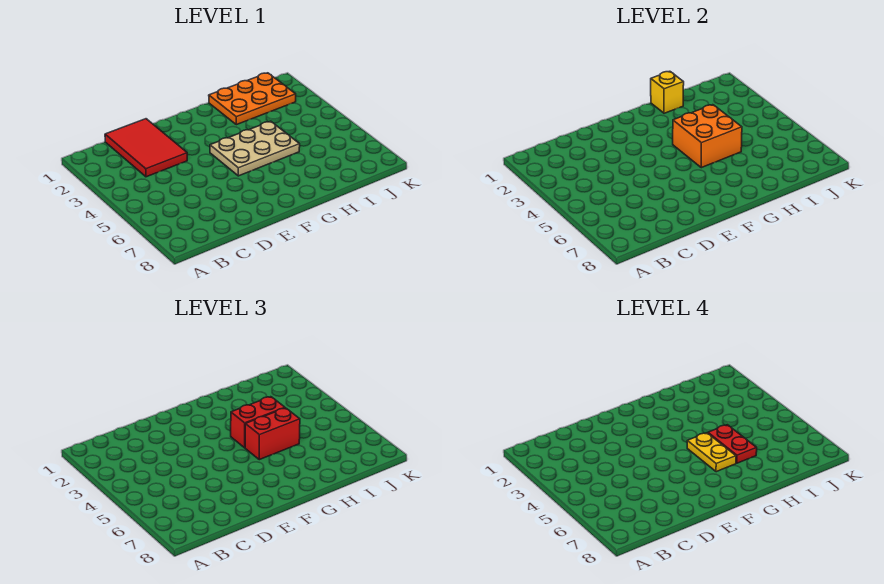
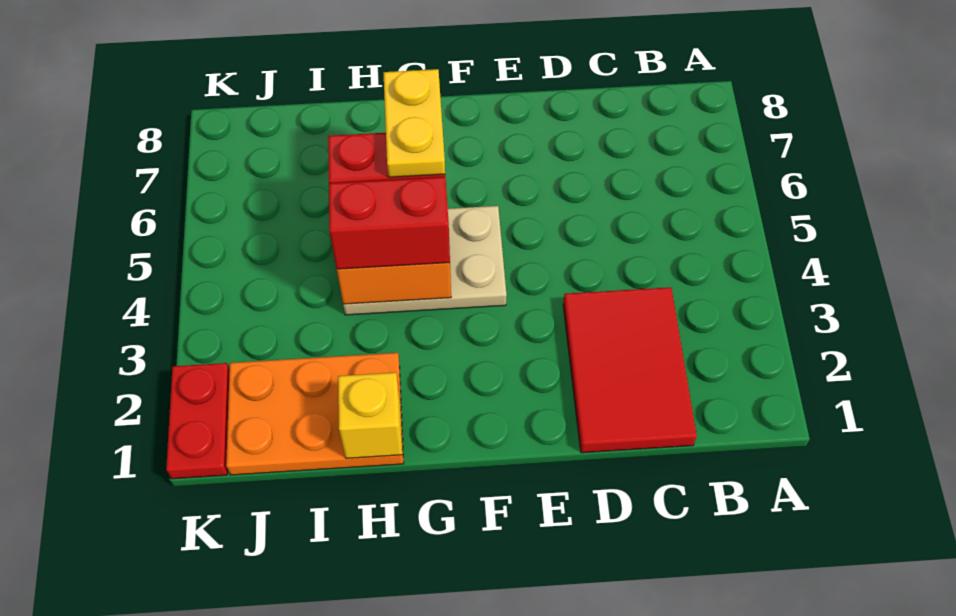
red plate H5:H6 level 4 -> red plate K1:K2 level 1

